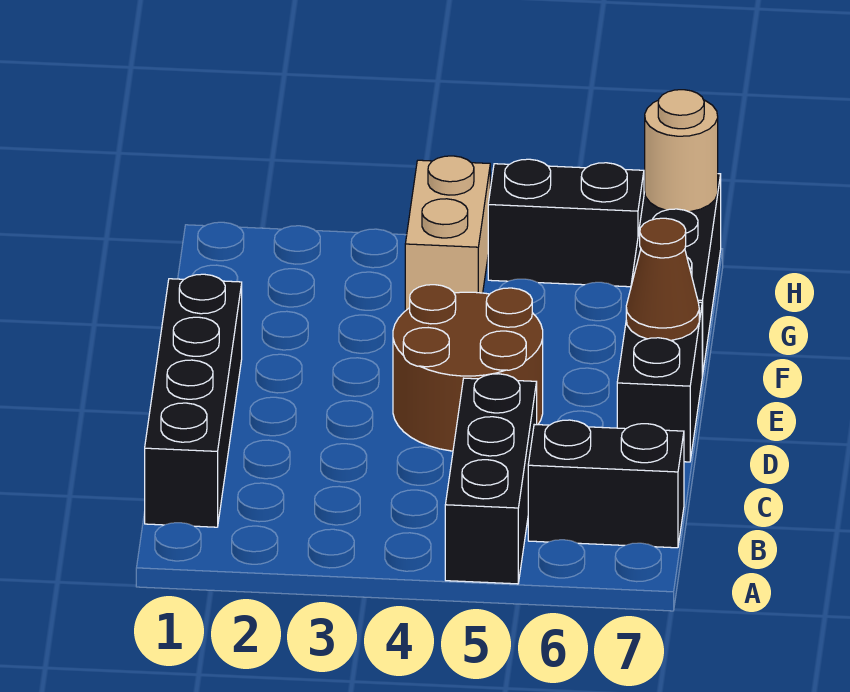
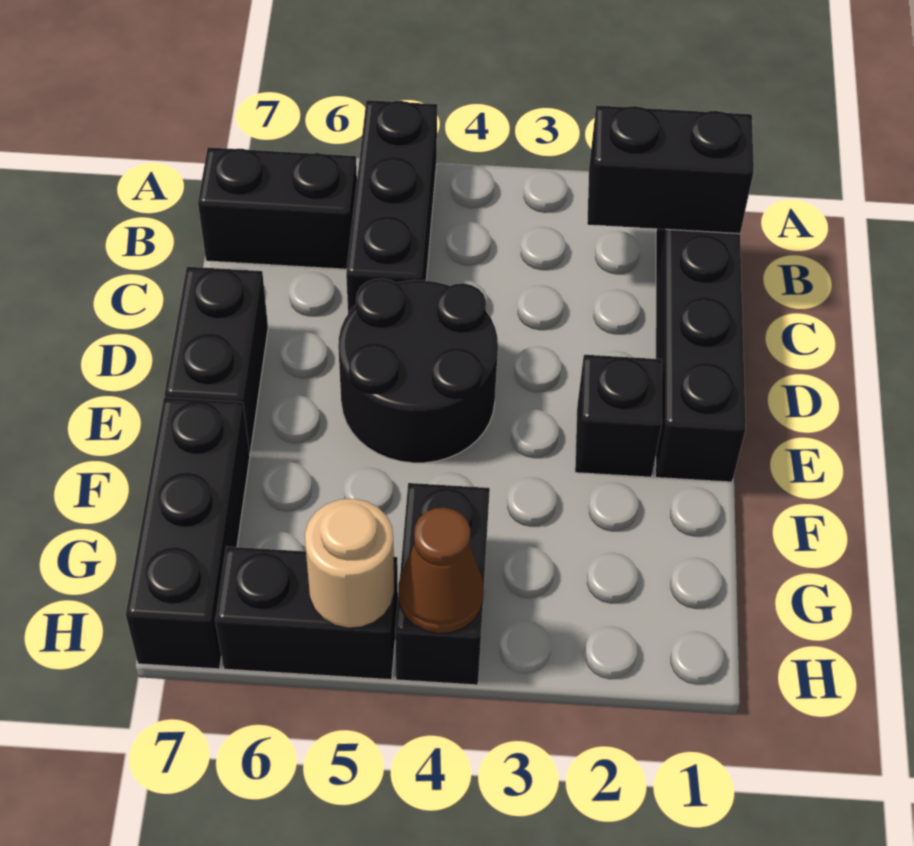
none -> black brick B1:B2 level 2
brown round brick D4:E5 level 1 -> black round brick D4:E5 level 1
none -> black brick E2 level 1
brown cone E7 level 2 -> brown cone H4 level 2
tan brick G4:H4 level 1 -> black brick G4:H4 level 1
tan round brick H7 level 2 -> tan round brick H5 level 2

